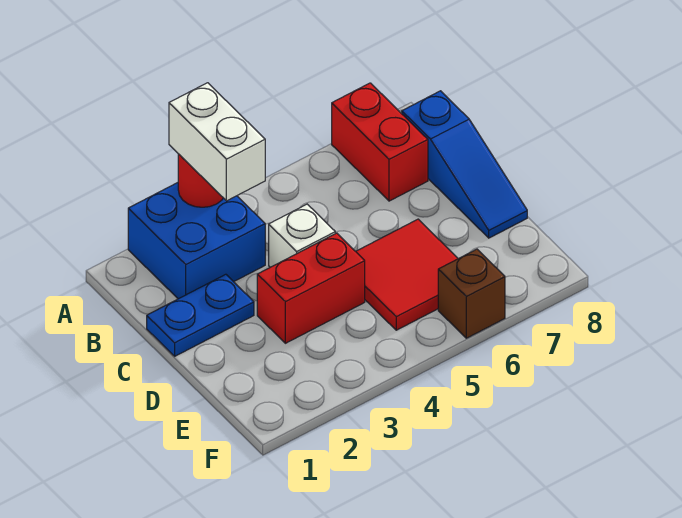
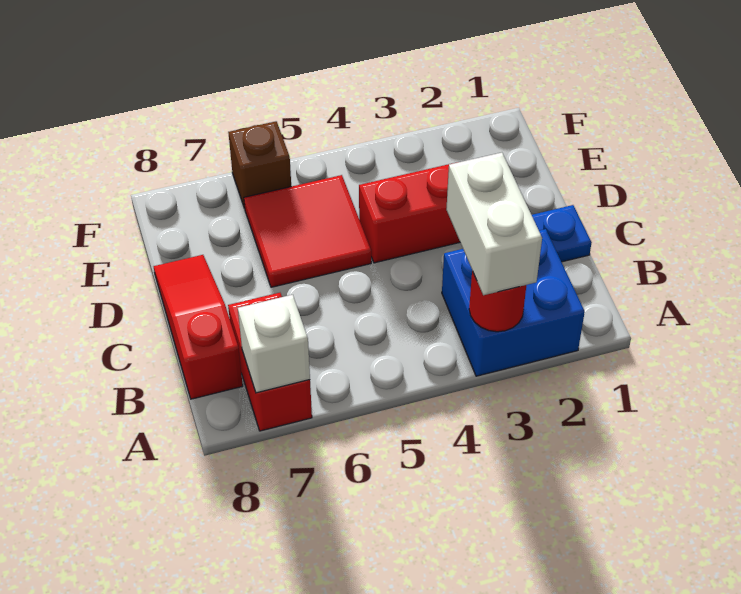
blue slope B8:D8 level 1 top B -> red slope B8:D8 level 1 top B
white brick C4 level 1 -> white brick A7 level 2

